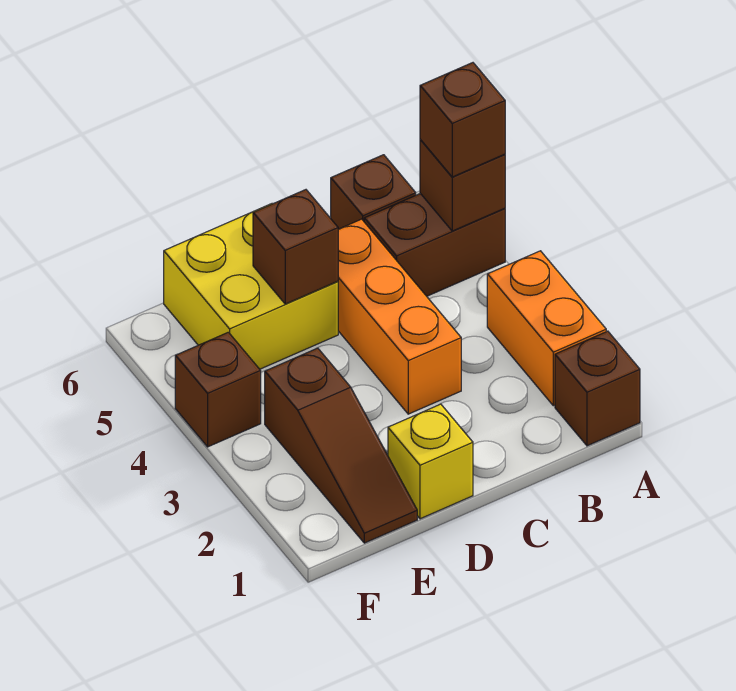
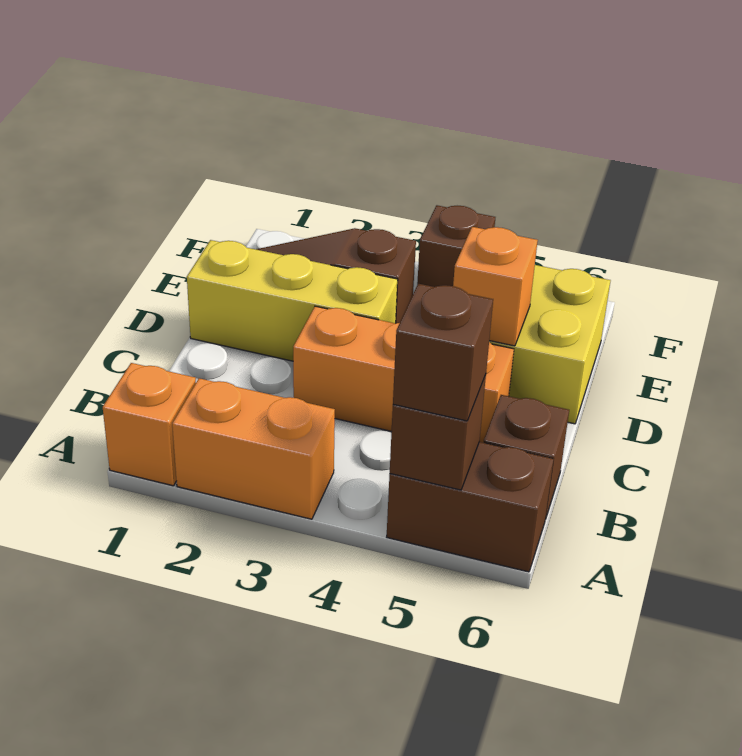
brown brick A1 level 1 -> orange brick A1 level 1
brown brick A5:B5 level 1 -> brown brick A5:A6 level 1
yellow brick D1 level 1 -> yellow brick D1:D3 level 1
brown brick D5 level 2 -> orange brick D5 level 2

